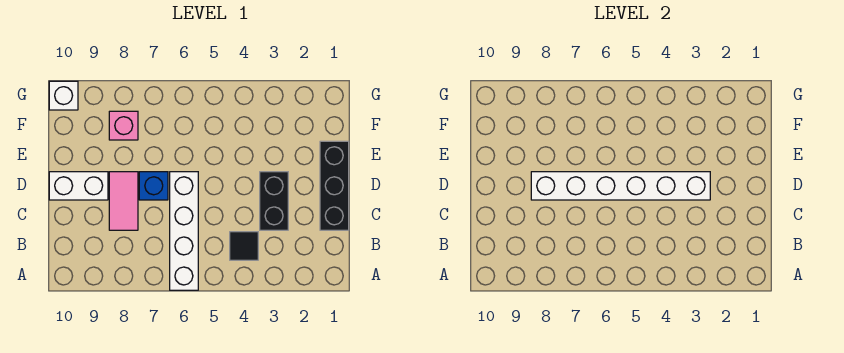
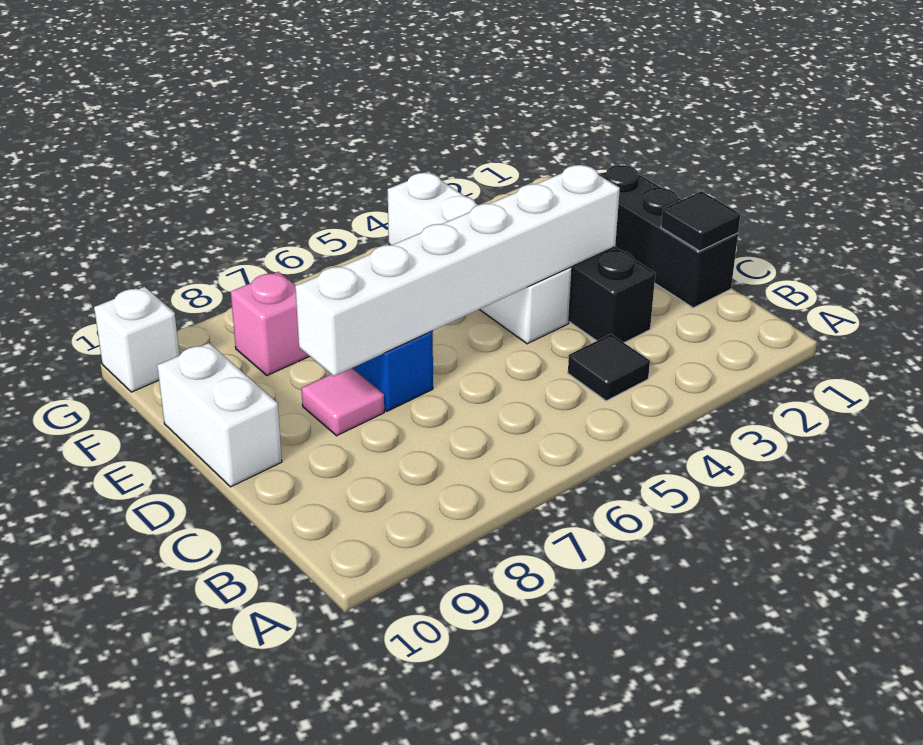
white brick A6:D6 level 1 -> white brick D4:G4 level 1
none -> black tile C1 level 2
pink tile C8:D8 level 1 -> pink tile D8 level 1
white brick D9:D10 level 1 -> white brick D10:E10 level 1

